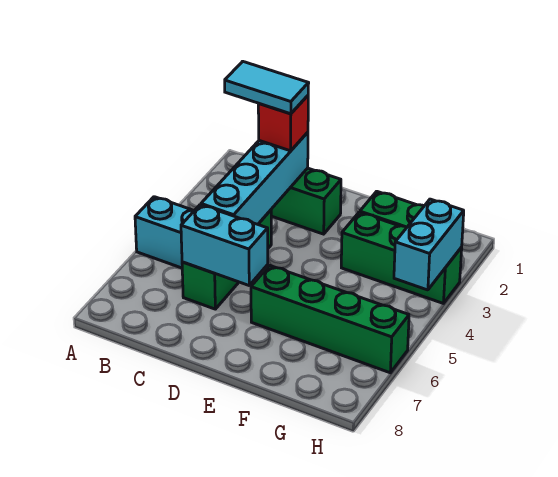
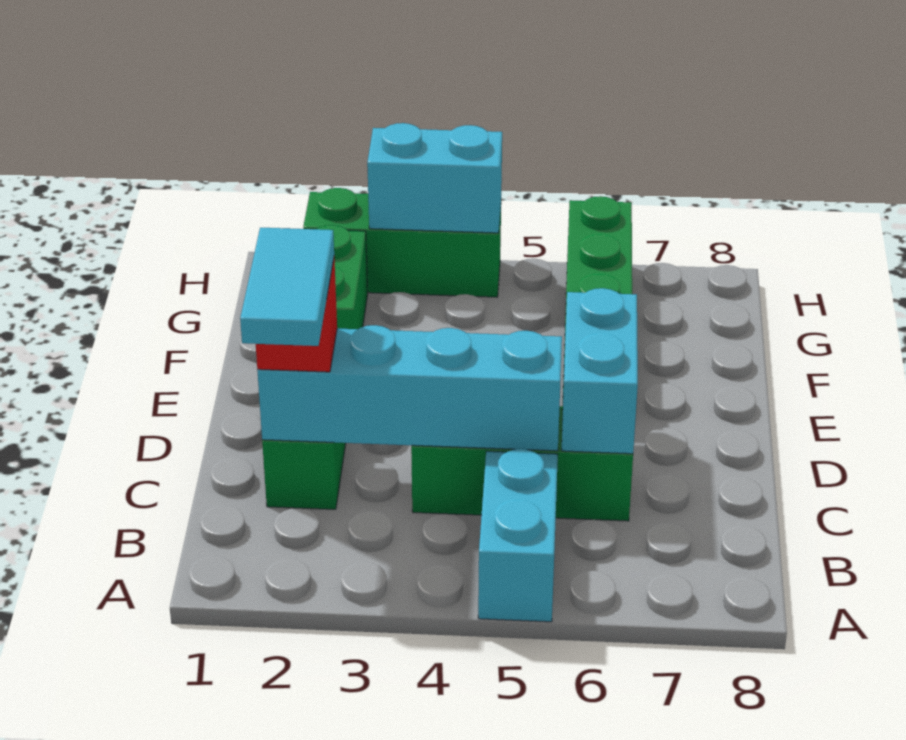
green brick F3:H3 level 1 -> green brick H2:H4 level 1

